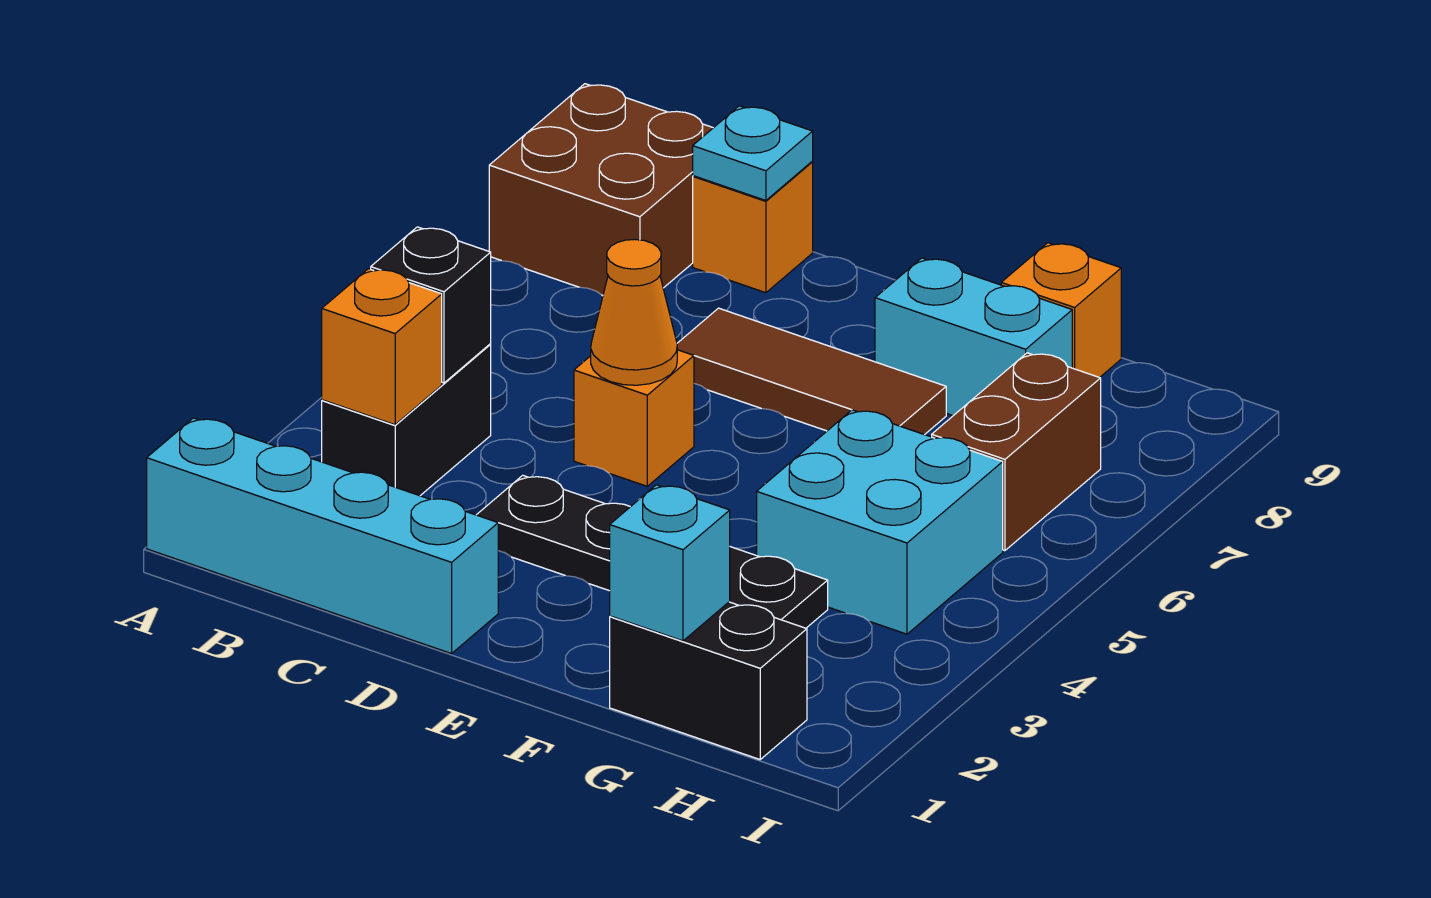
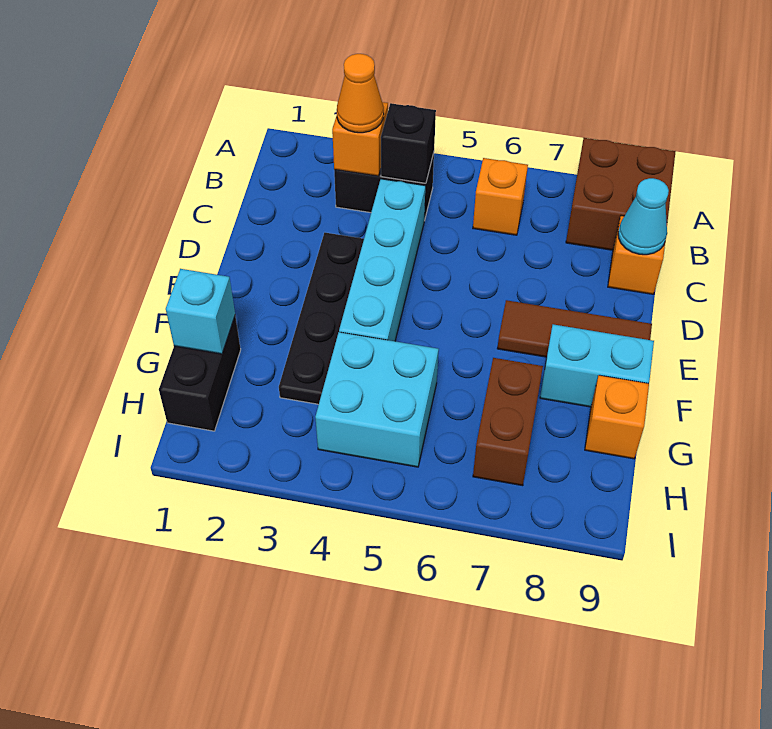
cyan brick A1:D1 level 1 -> cyan brick C4:F4 level 1
cyan plate C9 level 2 -> cyan cone C9 level 2
orange brick D5 level 1 -> orange brick B6 level 1
orange cone D5 level 2 -> orange cone B3 level 3
brown tile D7:F7 level 1 -> brown tile E7:E9 level 1
cyan brick F8:G8 level 1 -> cyan brick F8:F9 level 1
brown brick H6:H7 level 1 -> brown brick G7:H7 level 1

